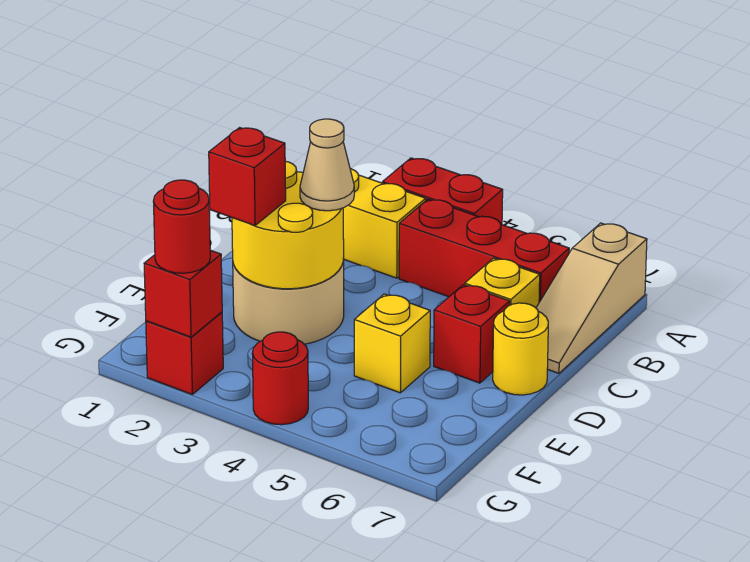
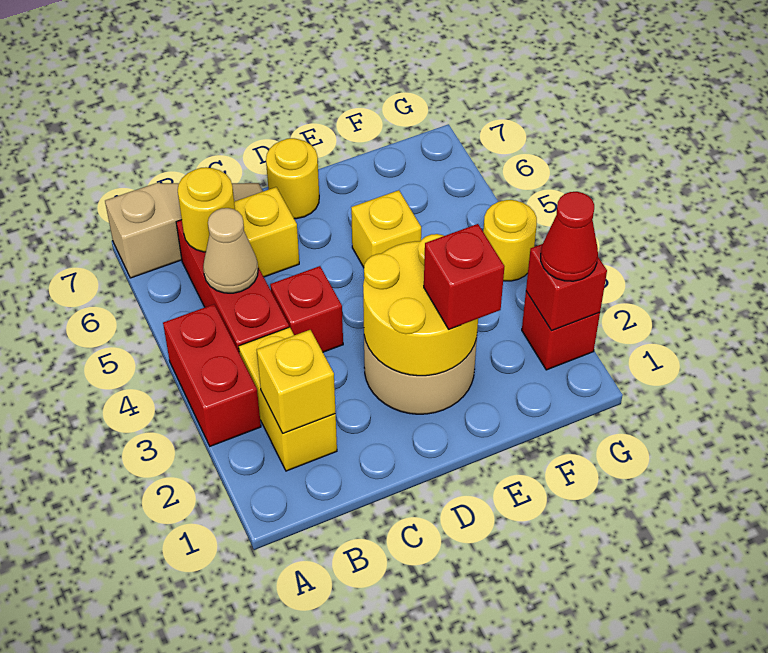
none -> yellow brick B2 level 2
none -> yellow round brick B6 level 2
tan cone D3 level 3 -> tan cone B5 level 2
red brick D6 level 1 -> red brick C4 level 1
red round brick G2 level 3 -> red cone G2 level 3
red round brick G4 level 1 -> yellow round brick G4 level 1

